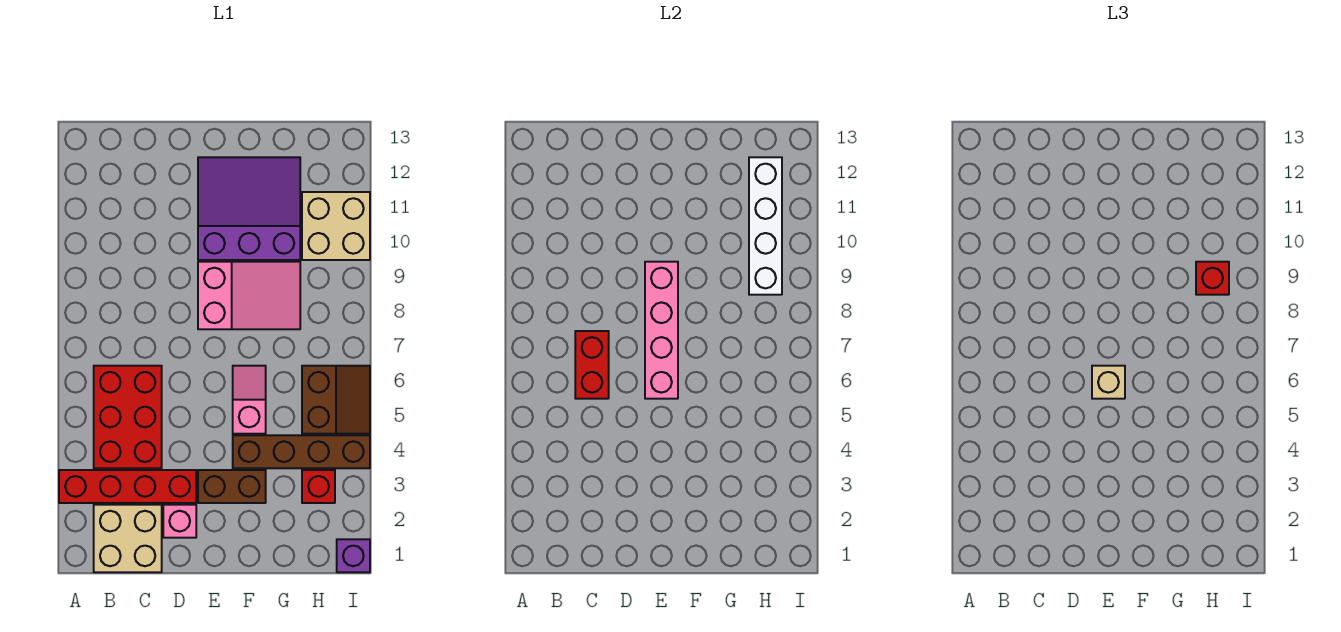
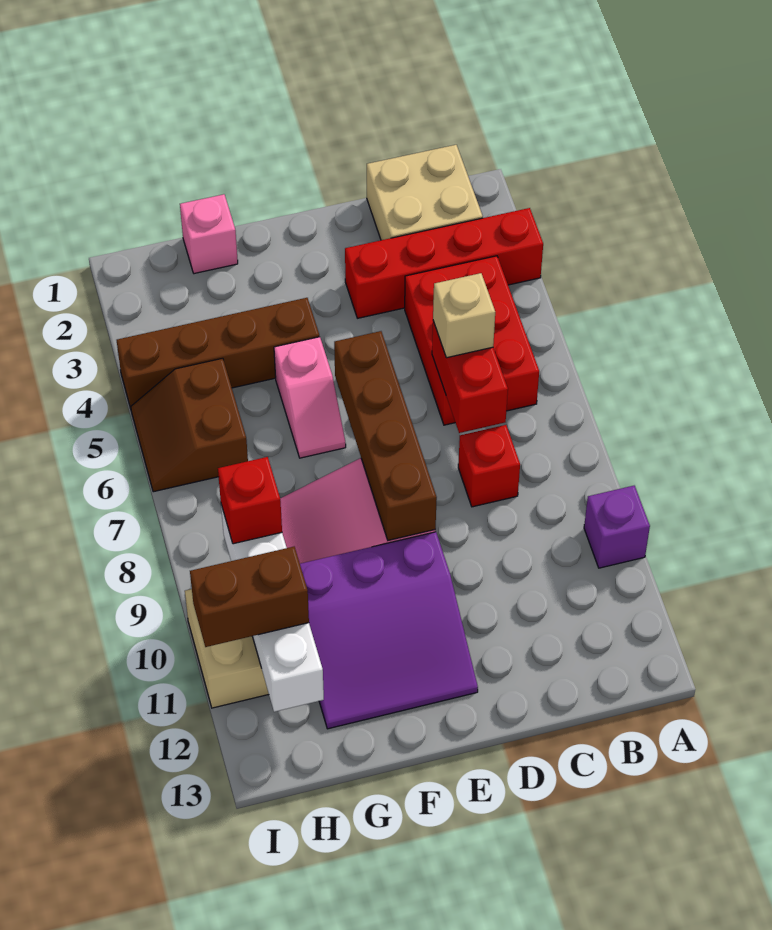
pink brick D2 level 1 -> pink brick G1 level 1
brown brick E3:F3 level 1 -> brown brick H11:I11 level 3
pink brick E6:E9 level 2 -> brown brick E6:E9 level 2
tan brick E6 level 3 -> tan brick C6 level 3
red brick H3 level 1 -> red brick C8 level 1
purple brick I1 level 1 -> purple brick A10 level 1

